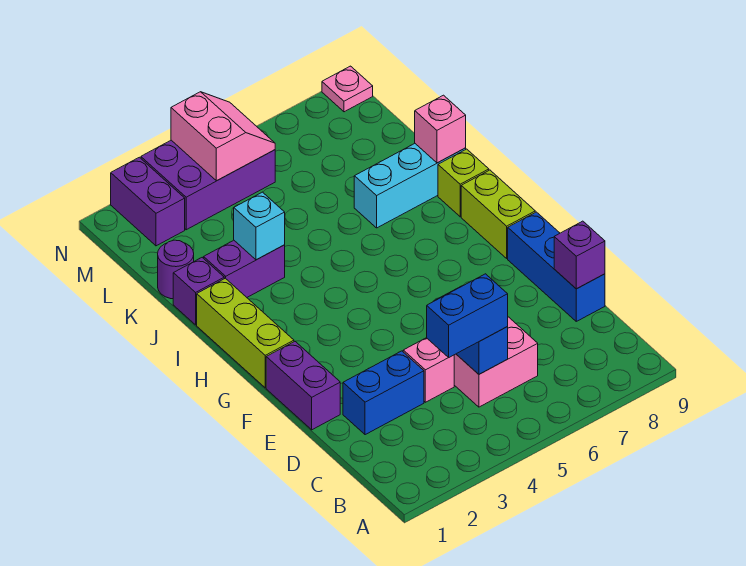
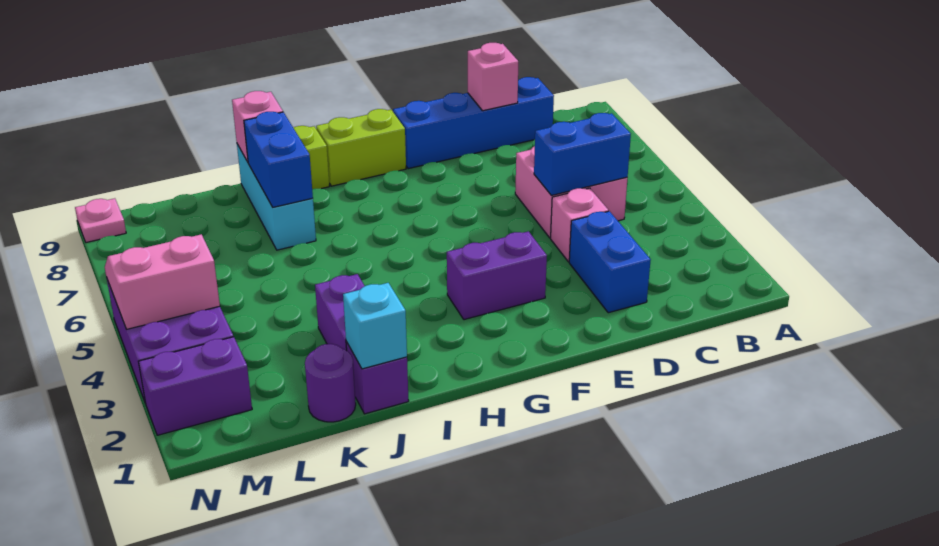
blue brick C4:C5 level 3 -> blue brick J7:J8 level 2
blue brick D9:F9 level 1 -> blue brick C9:F9 level 1
purple brick D9 level 2 -> pink brick D9 level 2
purple brick E1:F1 level 1 -> purple brick F3:G3 level 1
lime brick G1:I1 level 1 -> none
cyan brick J3 level 2 -> cyan brick J1 level 2

